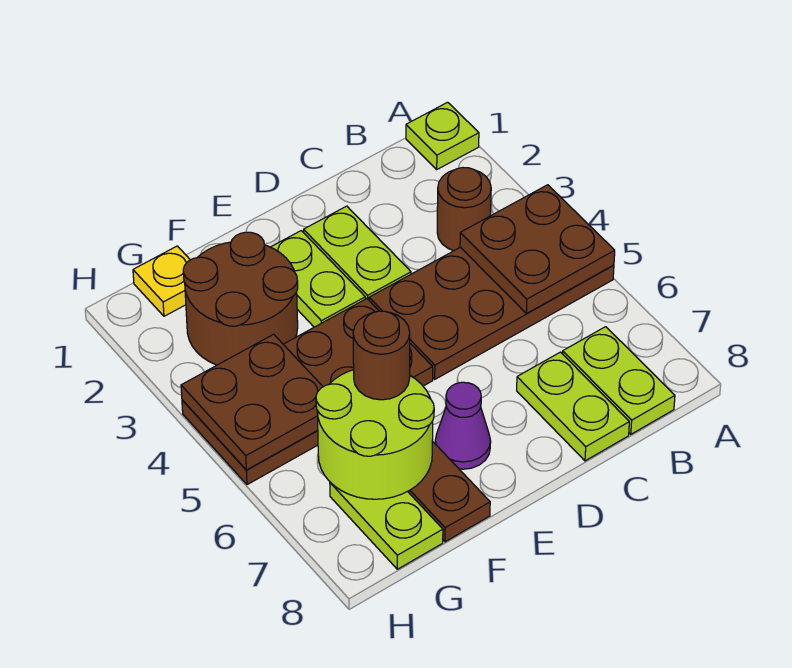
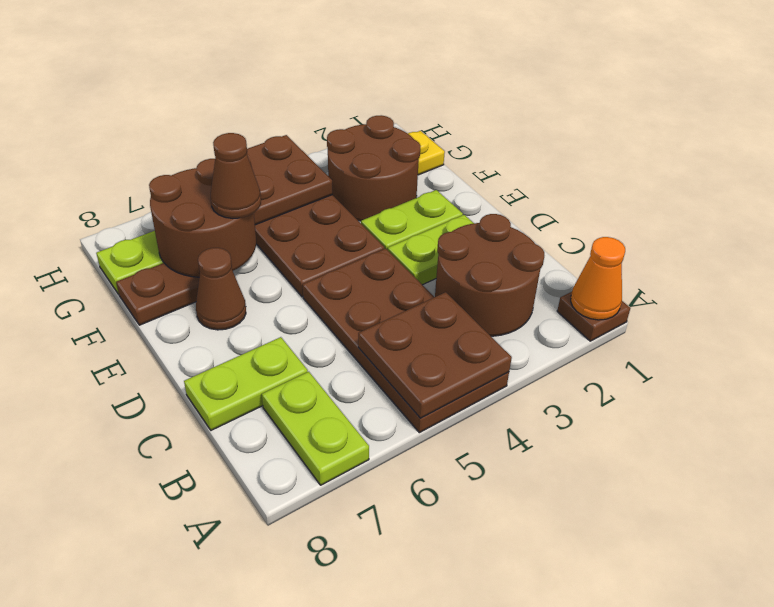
lime plate A1 level 1 -> brown plate A1 level 1
none -> orange cone A1 level 2
brown round brick B3 level 1 -> brown round brick B2:C3 level 1
lime plate B7:B8 level 1 -> lime plate A7:B7 level 1
purple cone E7 level 1 -> brown cone E7 level 1
lime round brick F6:G7 level 2 -> brown round brick F6:G7 level 2
brown round brick F6 level 3 -> brown cone F6 level 3

